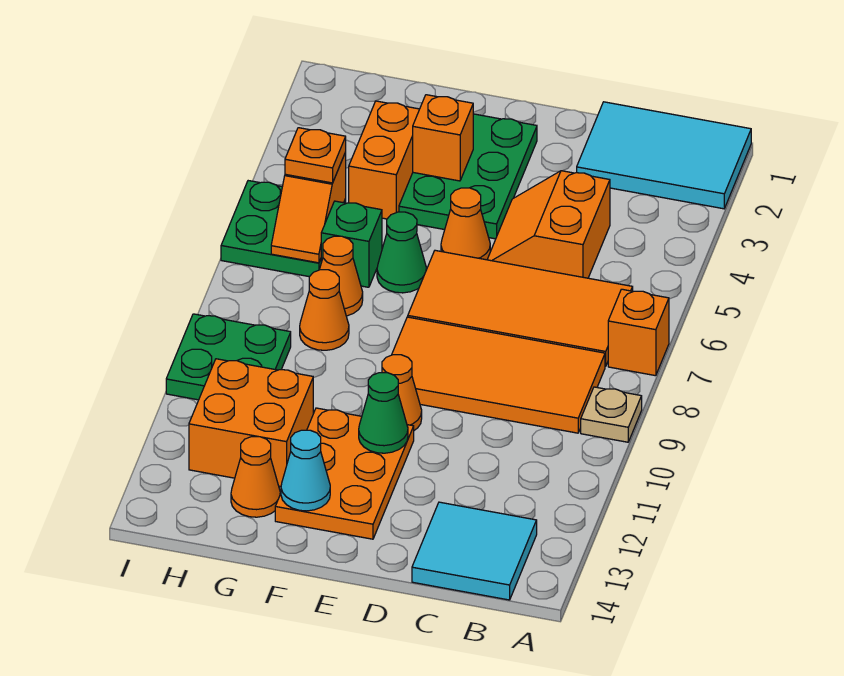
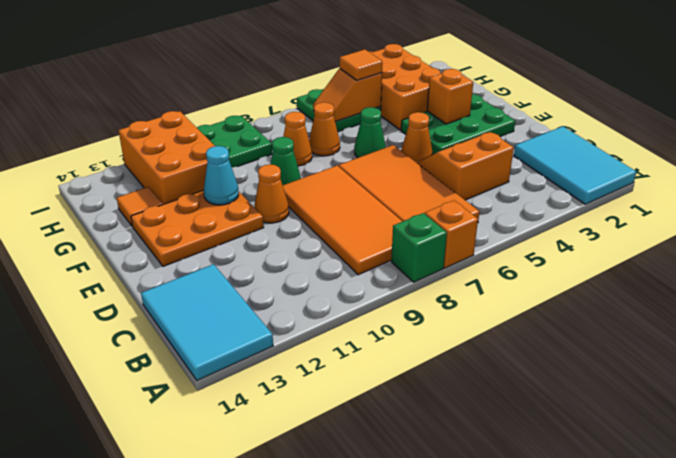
tan plate A9 level 1 -> none
cyan tile B13:C14 level 1 -> cyan tile A13:C14 level 1
green cone E11 level 2 -> green cone F9 level 1
cyan cone F13 level 2 -> cyan cone F11 level 2
orange brick G3:G4 level 1 -> orange brick G3:I4 level 1
green brick G6 level 1 -> green brick A8 level 1
orange brick G11:H12 level 1 -> orange brick G11:I12 level 1
orange cone G13 level 1 -> orange tile G13 level 1
orange plate H5 level 3 -> orange tile H5 level 3

